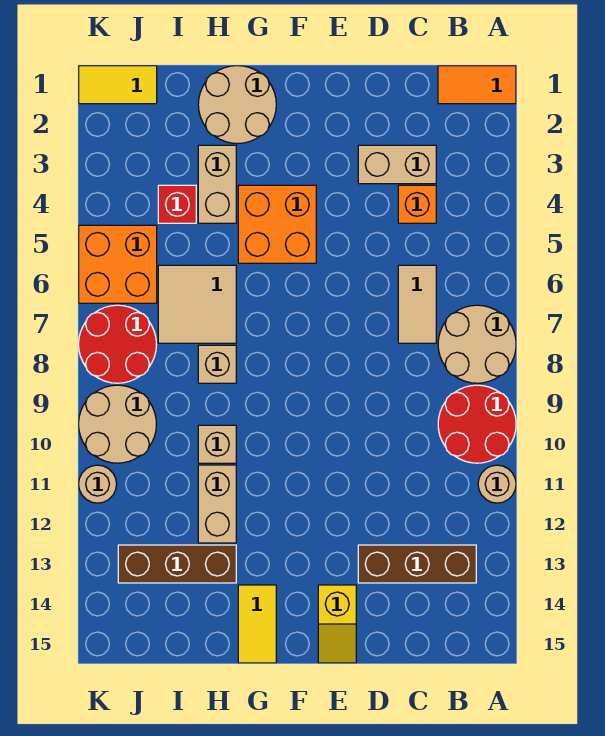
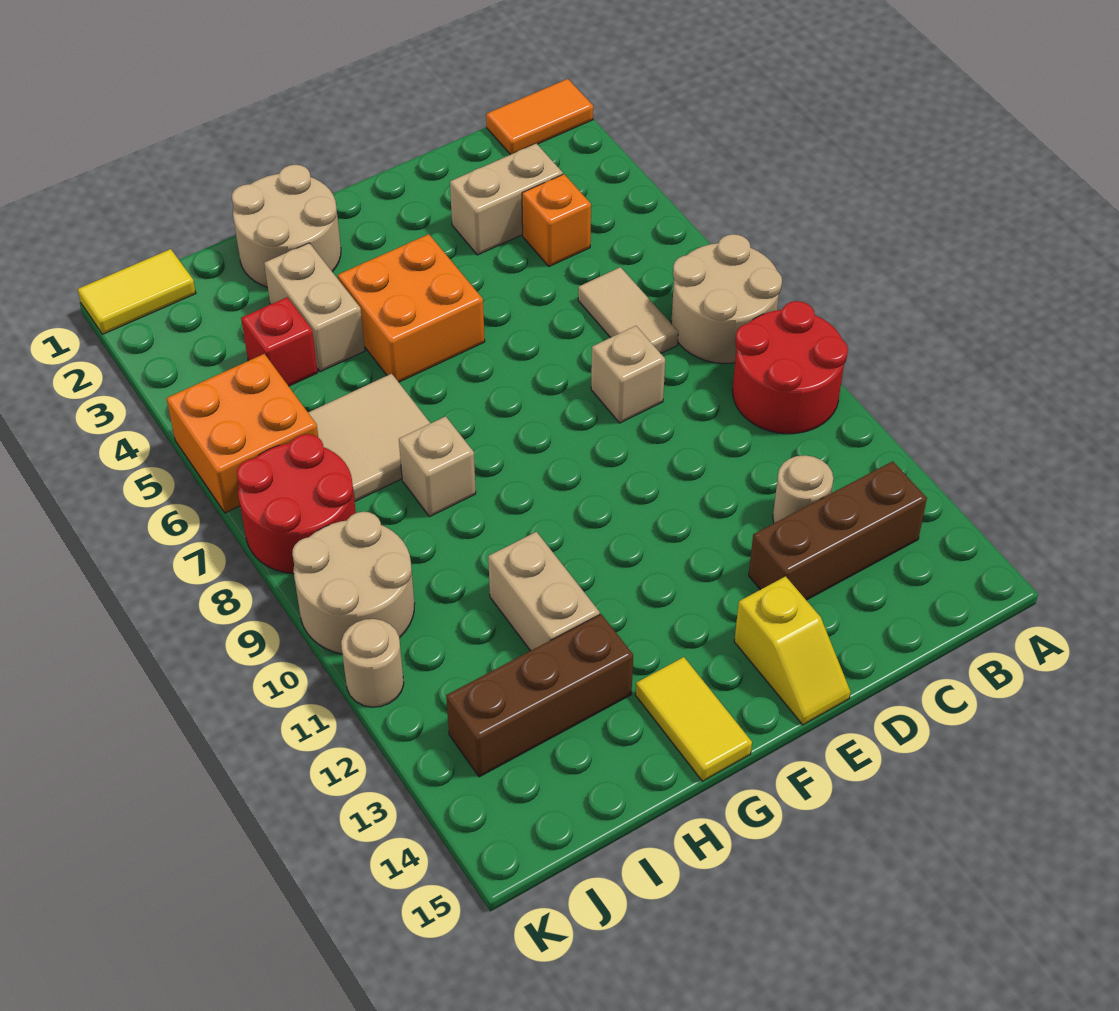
tan round brick A11 level 1 -> tan round brick C12 level 1
tan brick H10 level 1 -> tan brick D8 level 1

